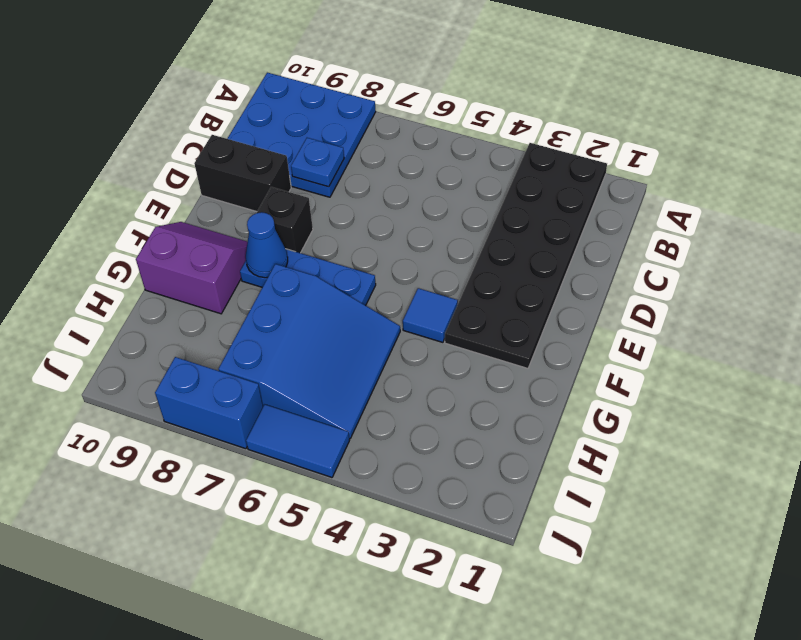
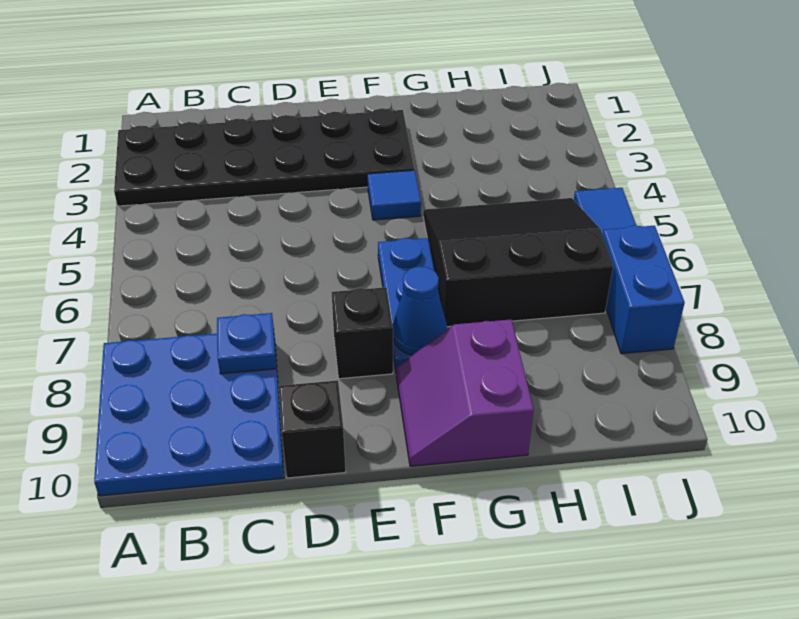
black brick D9:D10 level 1 -> black brick D10 level 1
blue slope G5:I7 level 1 top 7 -> black slope G5:I7 level 1 top 7

